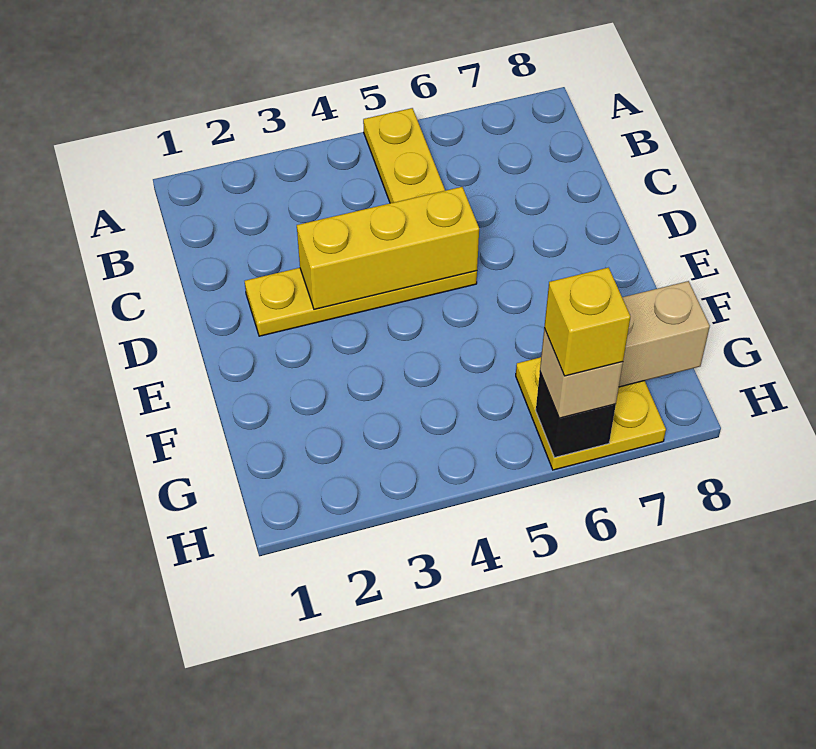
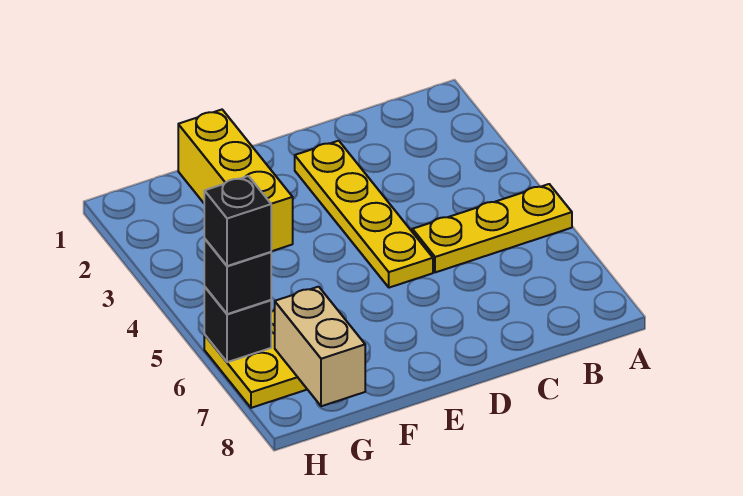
yellow brick D3:D5 level 2 -> yellow brick F1:F3 level 1
tan brick H6 level 3 -> black brick H6 level 3
yellow brick H6 level 4 -> black brick H6 level 4

